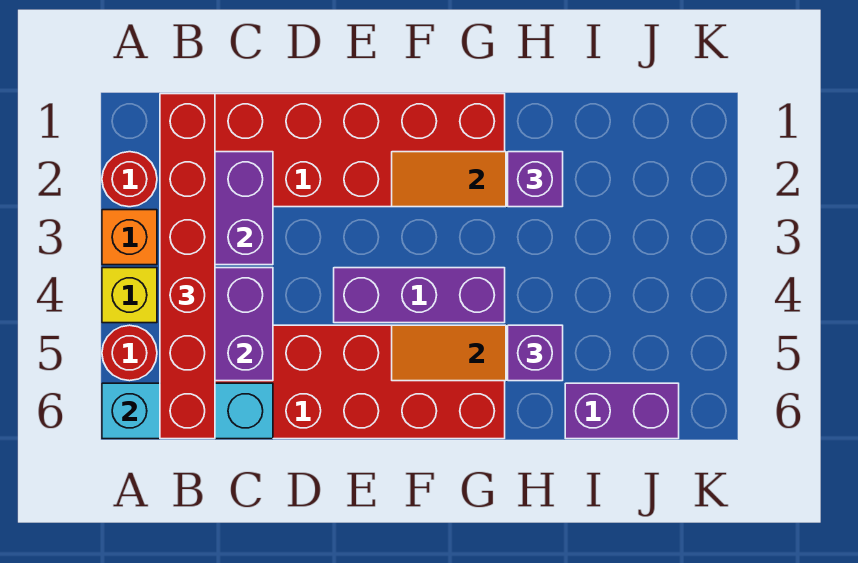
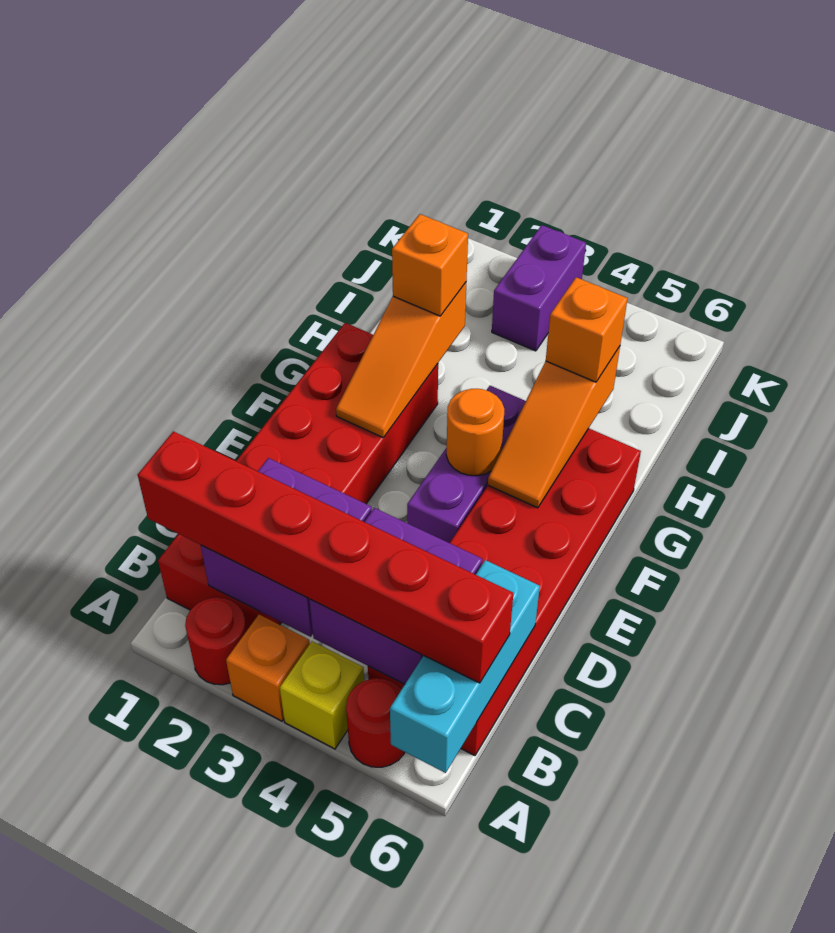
none -> orange round brick F4 level 2
purple brick H2 level 3 -> orange brick H2 level 3
purple brick H5 level 3 -> orange brick H5 level 3
purple brick I6:J6 level 1 -> purple brick J3:K3 level 1

